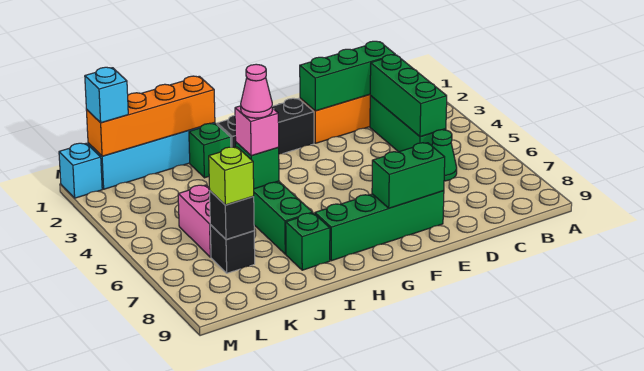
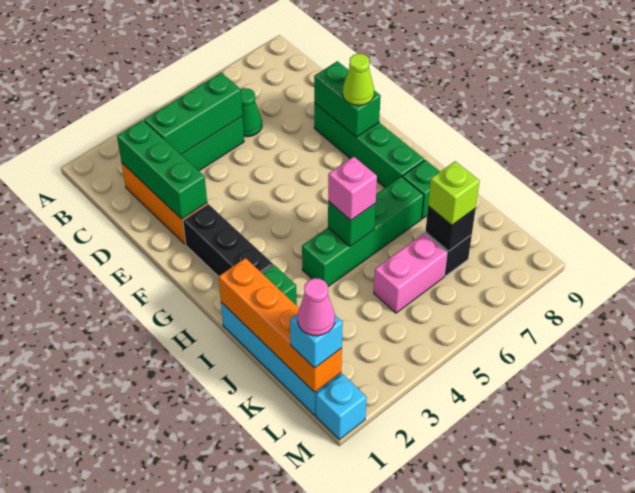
none -> lime cone F8 level 3
pink cone I5 level 4 -> pink cone L1 level 4

